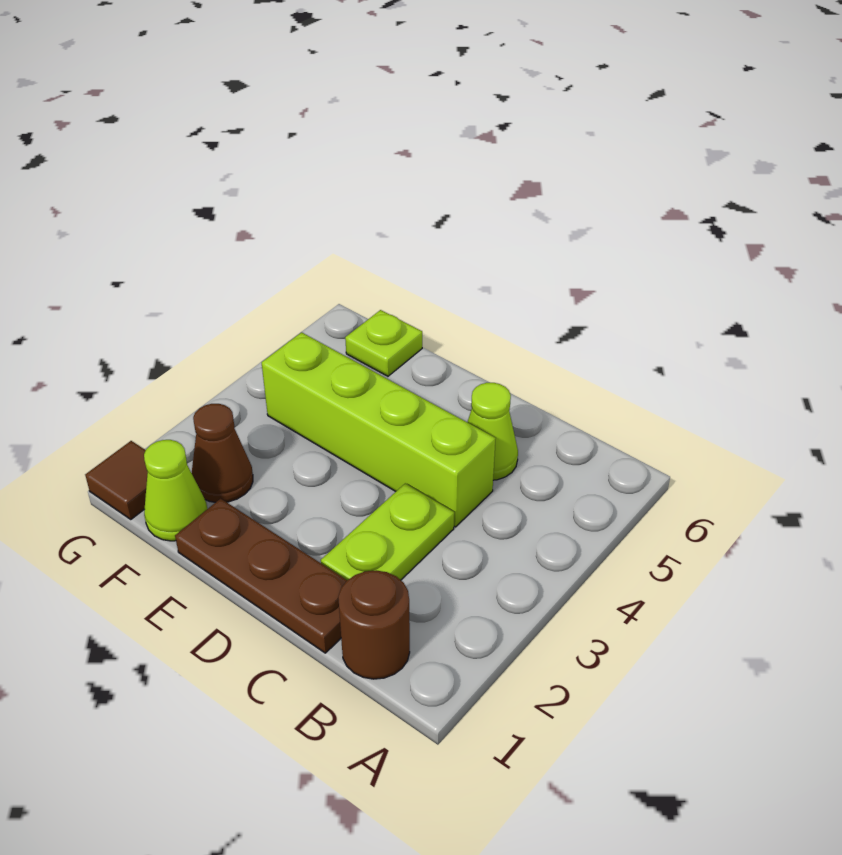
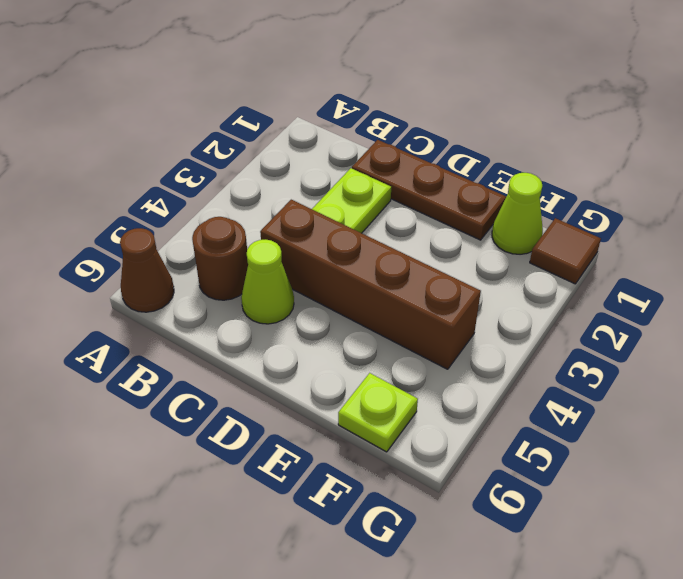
brown round brick B1 level 1 -> brown round brick B5 level 1
lime brick C4:F4 level 1 -> brown brick C4:F4 level 1
brown cone F2 level 1 -> brown cone A6 level 1

